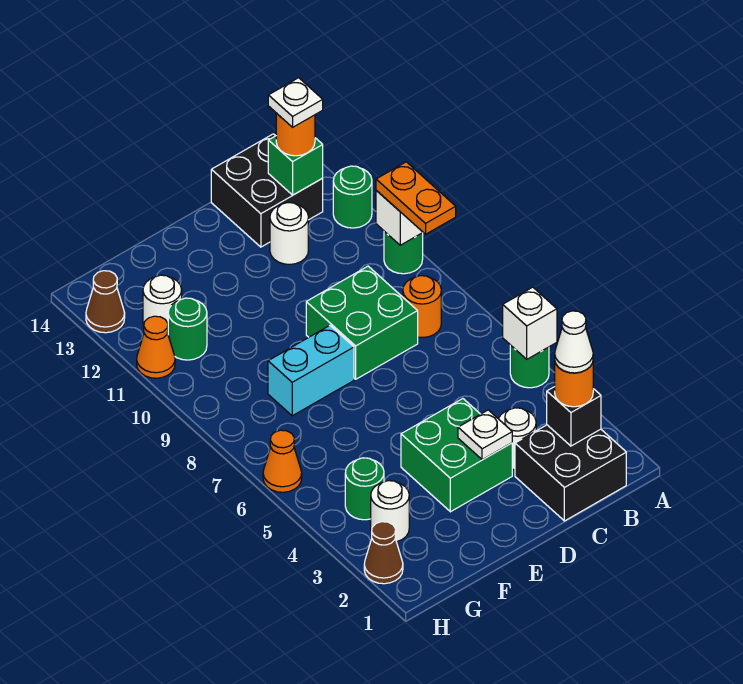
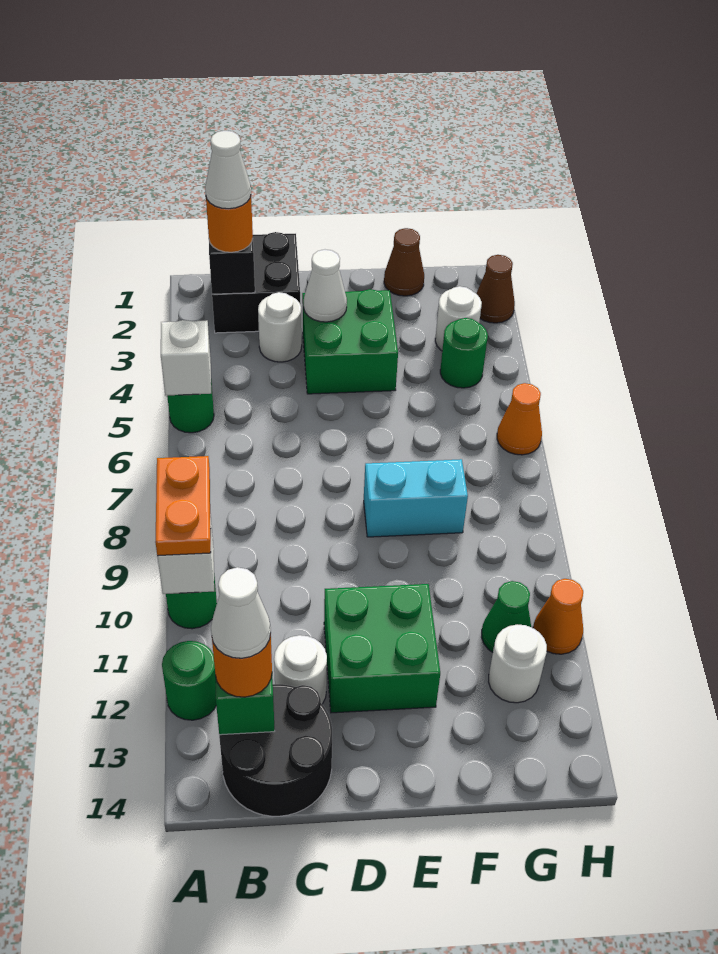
orange round brick B8 level 1 -> none
black brick B13:C14 level 1 -> black round brick B13:C14 level 1
white plate B13 level 4 -> white cone B13 level 4
green brick C8:D9 level 1 -> green brick D11:E12 level 1
white plate D3 level 2 -> white cone D3 level 2
green round brick G11 level 1 -> green cone G11 level 1
brown cone H13 level 1 -> brown cone F1 level 1

